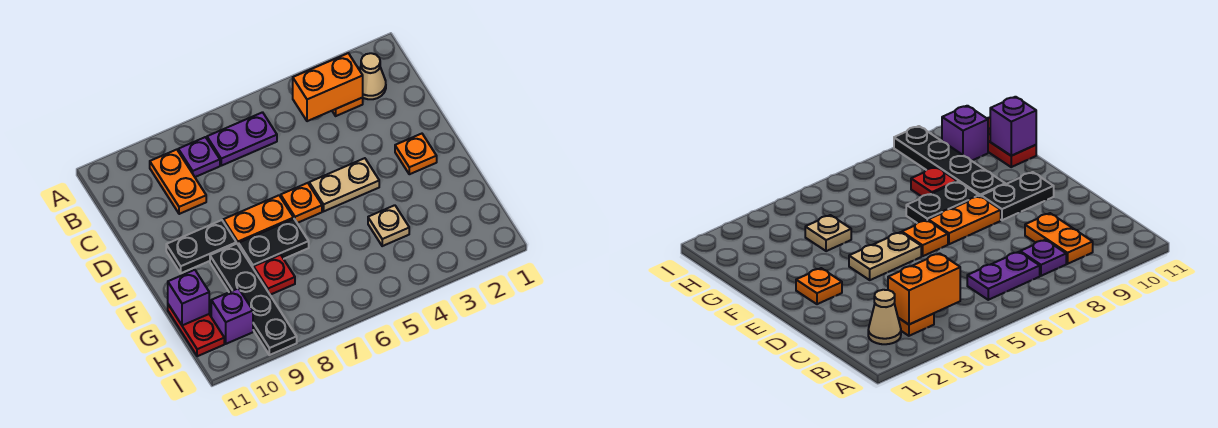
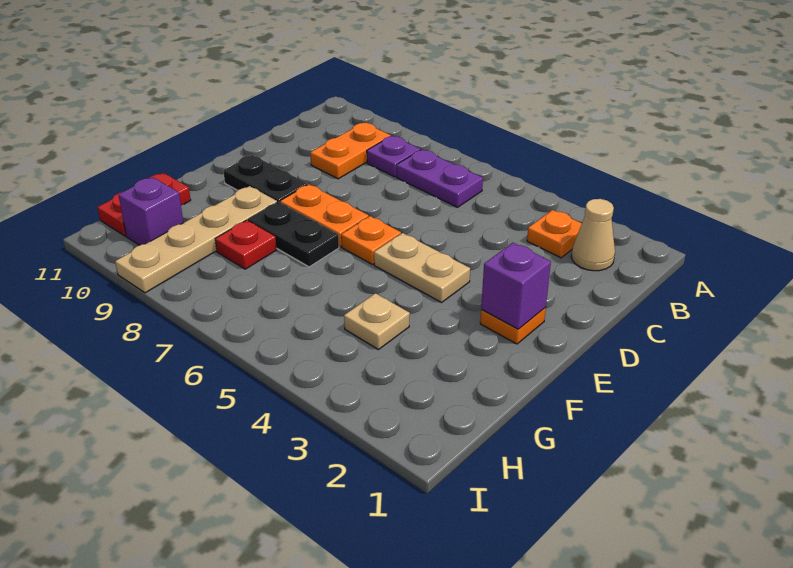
orange brick B3:B4 level 2 -> none
black plate F9:I9 level 1 -> tan plate F9:I9 level 1
purple brick G11 level 2 -> purple brick E2 level 2

